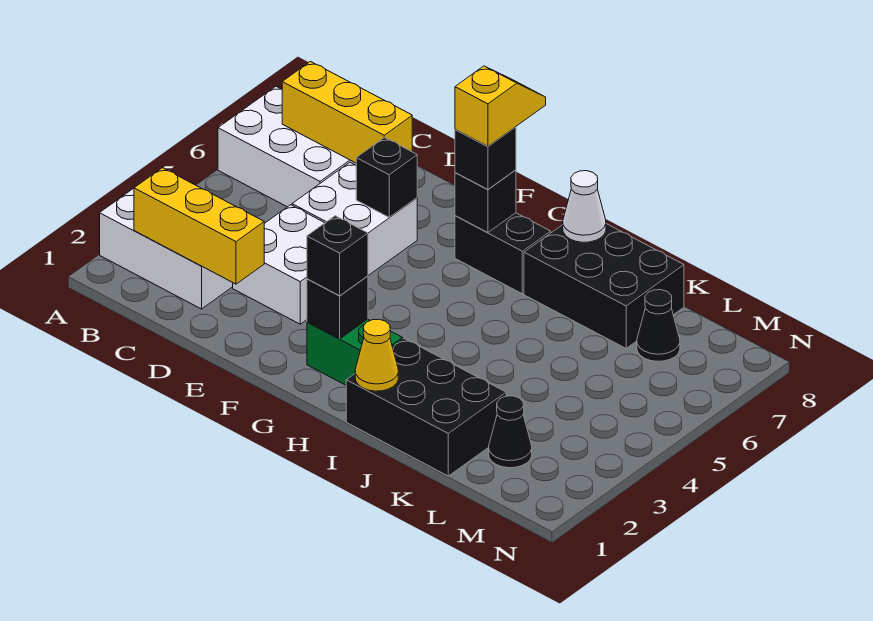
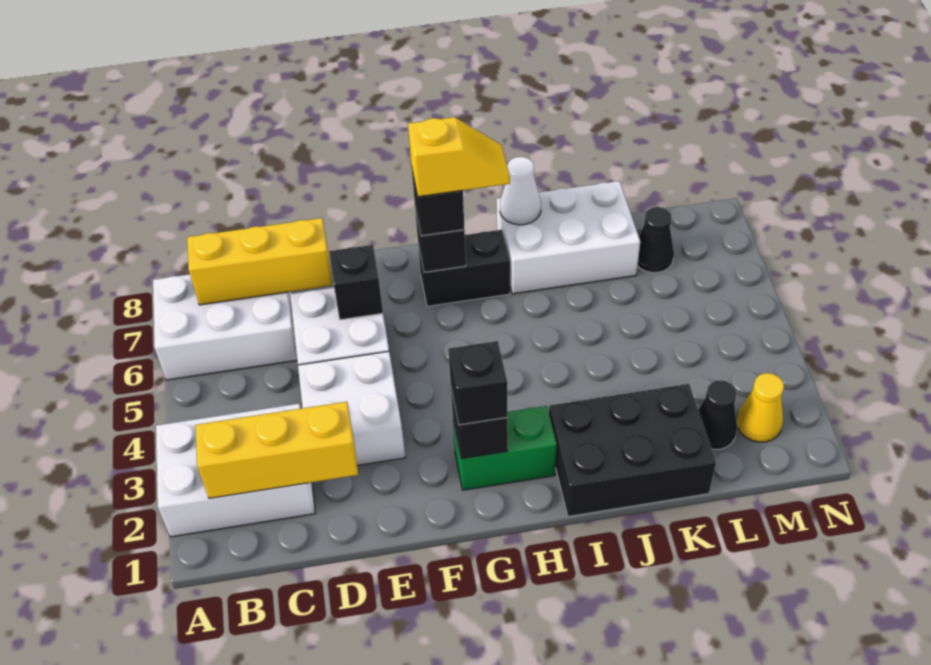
yellow slope G7:G8 level 4 top 7 -> yellow slope G7:H7 level 4 top G
yellow cone I1 level 2 -> yellow cone M2 level 1
black brick I7:K8 level 1 -> white brick I7:K8 level 1

